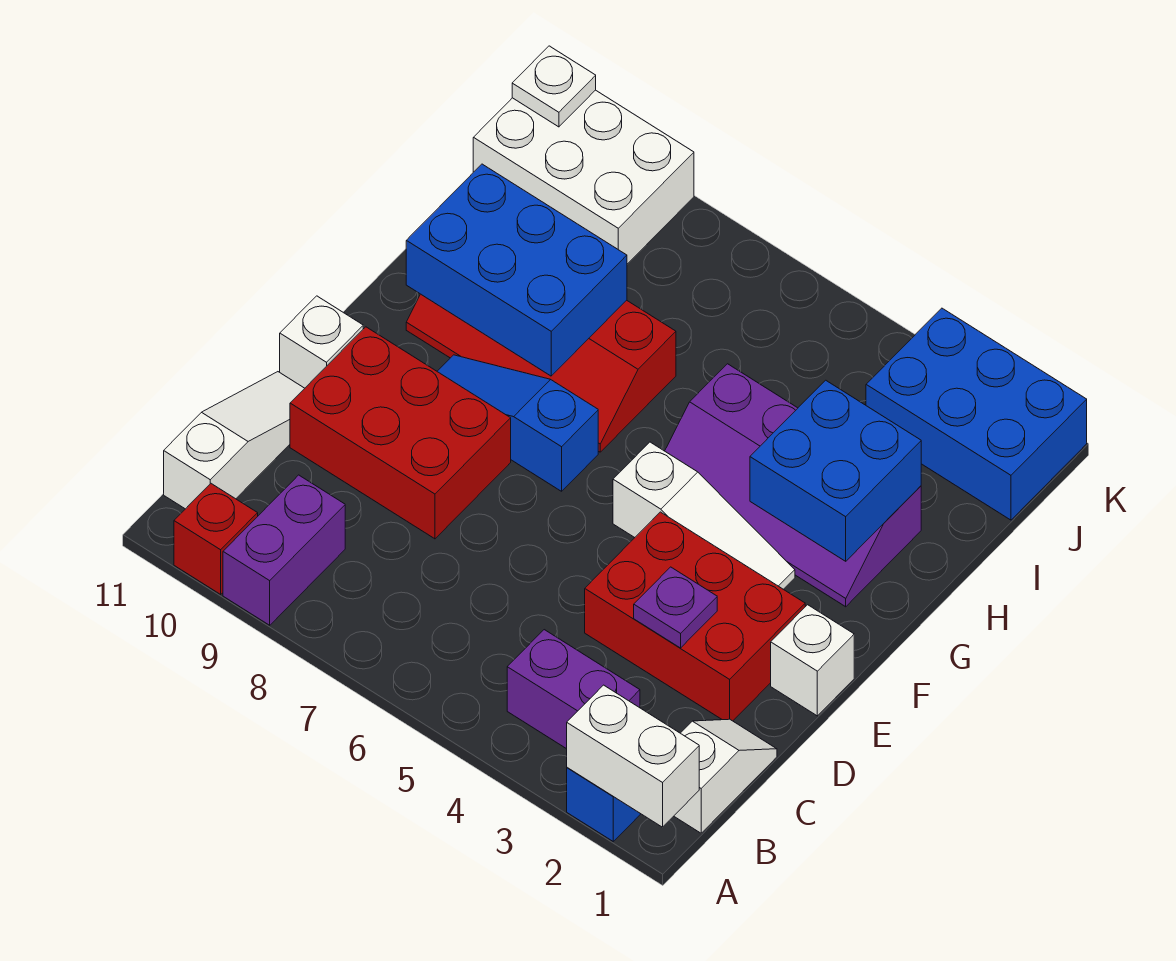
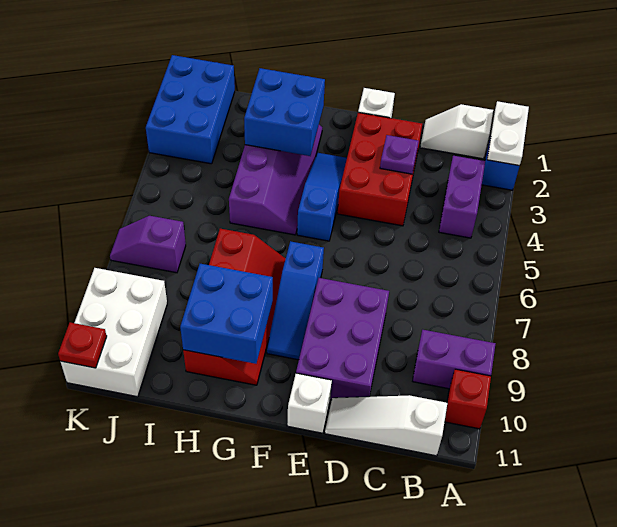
white brick A1:A2 level 2 -> white plate A1:A2 level 2
red brick D8:E10 level 1 -> purple brick D8:E10 level 1
white slope F3:F5 level 1 top 5 -> blue slope F3:F5 level 1 top 5
blue brick G8:H10 level 2 -> blue brick G9:H10 level 2
none -> purple slope J7:K7 level 1 top J
white plate K11 level 2 -> red plate K11 level 2

